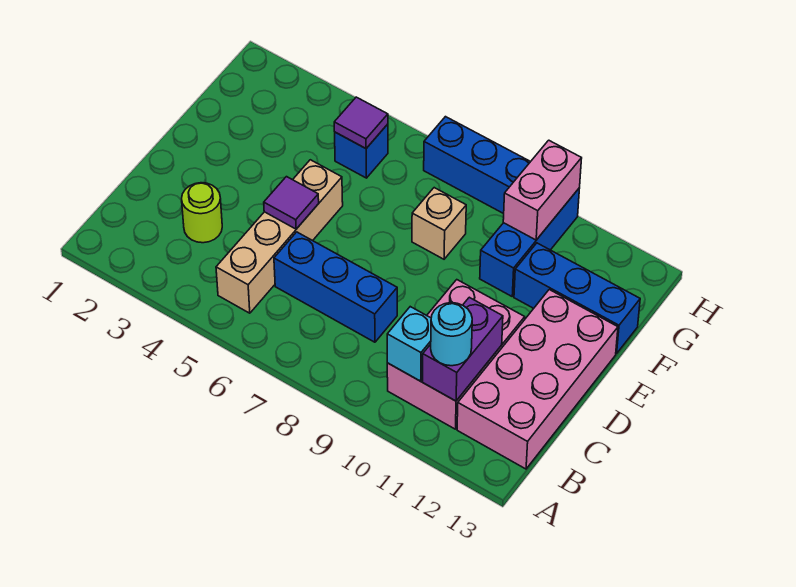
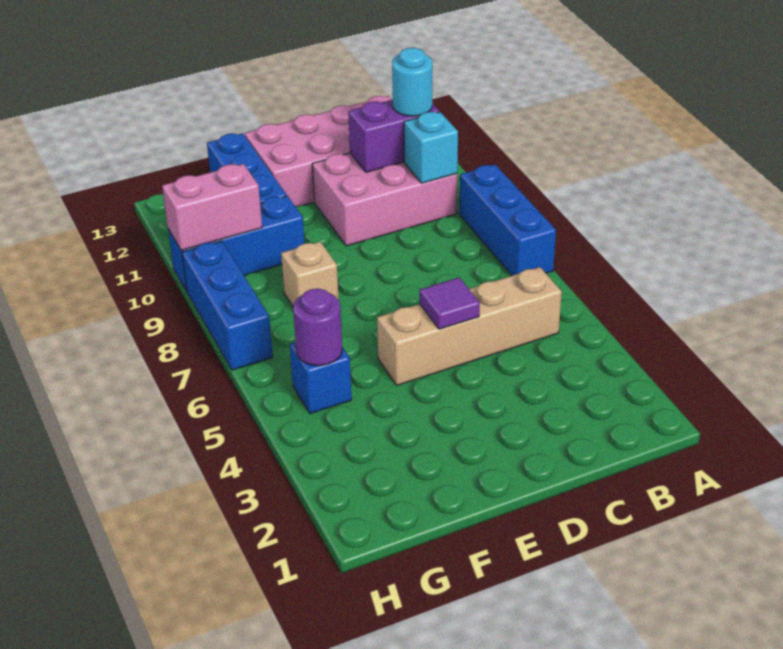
lime round brick C3 level 1 -> none
blue brick C6:C8 level 1 -> blue brick A7:A9 level 1
purple tile G5 level 2 -> purple round brick G5 level 2

